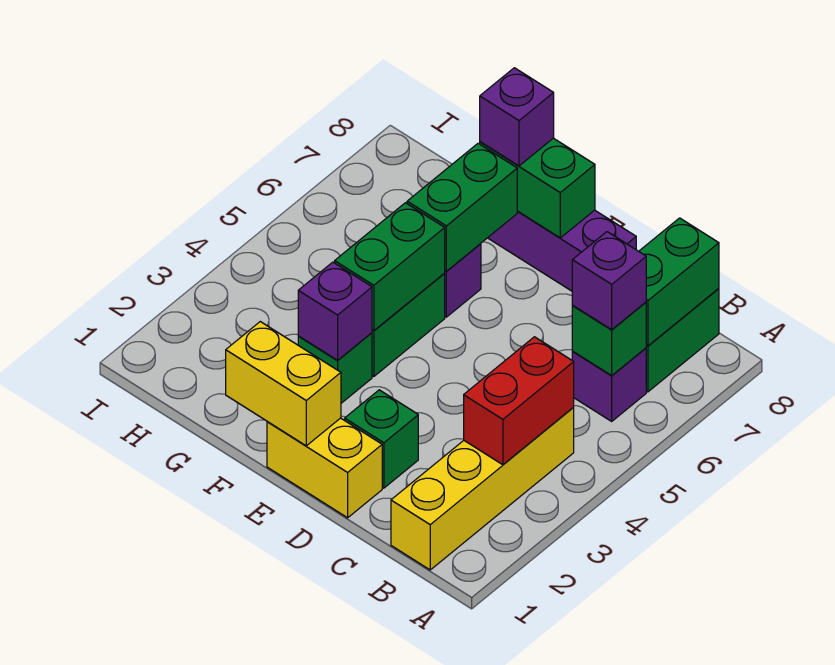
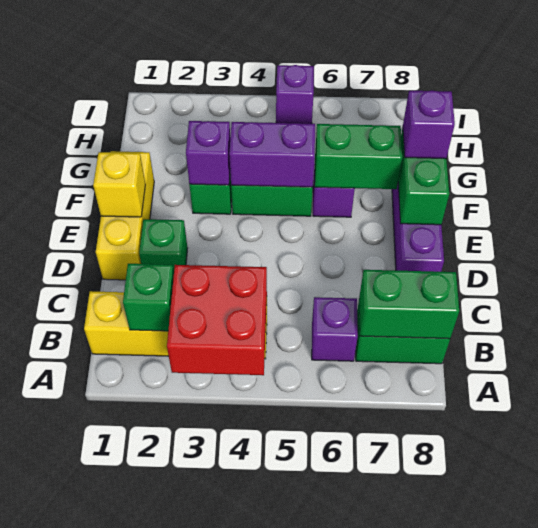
red brick B3:B4 level 2 -> red brick A3:B4 level 2
green brick B6 level 2 -> green brick B2 level 2
purple brick B6 level 3 -> purple brick I5 level 1
yellow brick D1:E1 level 1 -> yellow brick D1:F1 level 1
yellow brick E1:F1 level 2 -> yellow brick E1 level 2
green brick F4:F5 level 2 -> purple brick F4:F5 level 2

